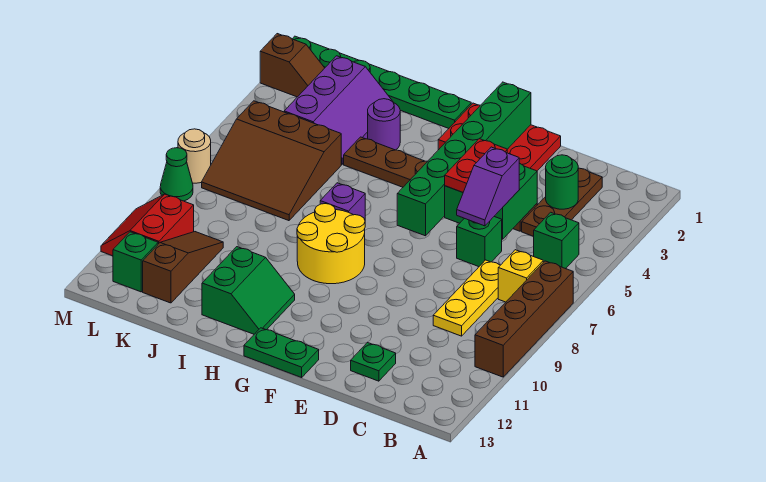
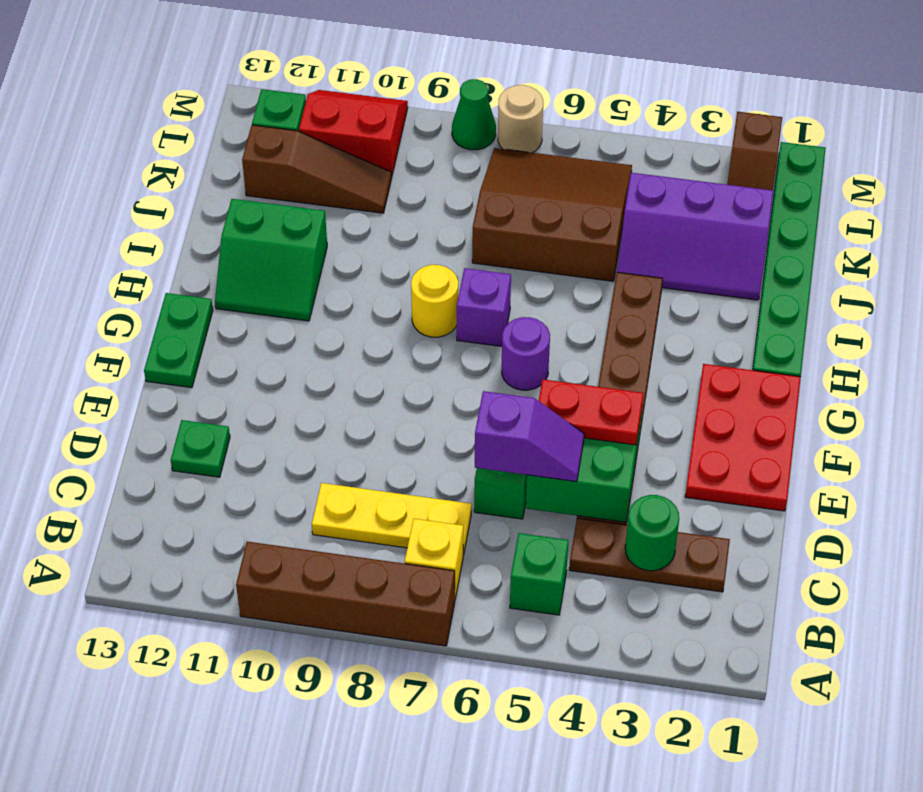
purple slope D5:D6 level 3 top 5 -> purple slope D5:D6 level 3 top 6
green brick F1:F6 level 2 -> none
yellow round brick G8:H9 level 1 -> yellow round brick H8 level 1
purple round brick I3 level 1 -> purple round brick G6 level 1
brown slope J5:L7 level 1 top 5 -> brown slope J5:L7 level 1 top J

